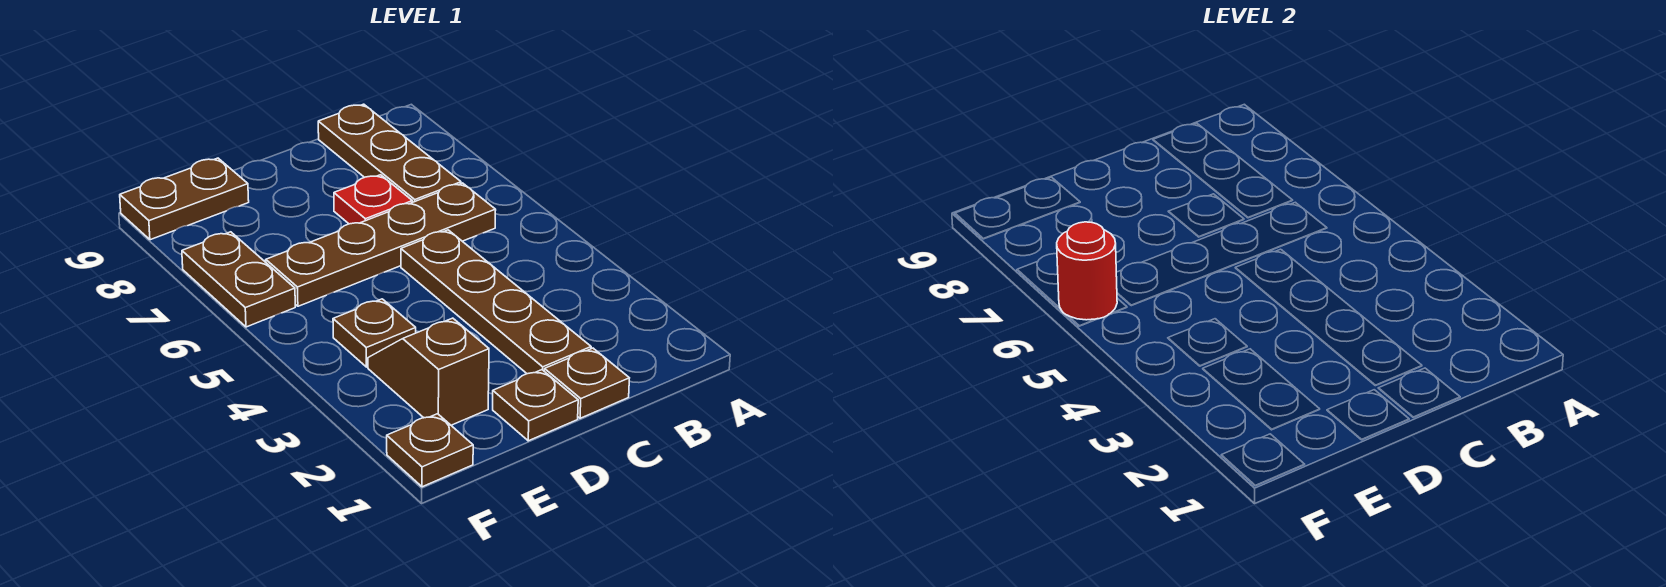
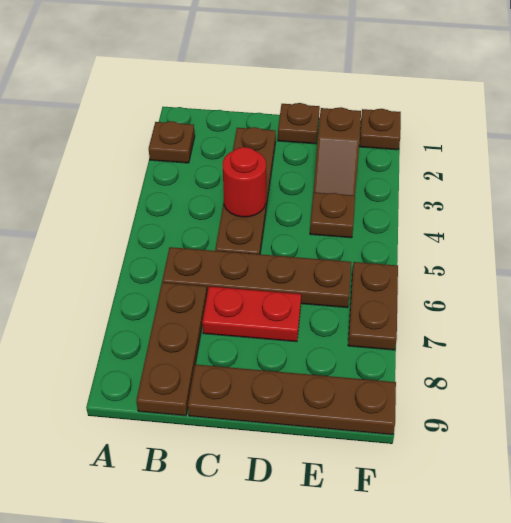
brown plate C1 level 1 -> brown plate A2 level 1
red plate C7 level 1 -> red plate C7:D7 level 1
brown plate E9:F9 level 1 -> brown plate C9:F9 level 1
red round brick F6 level 2 -> red round brick C4 level 2

